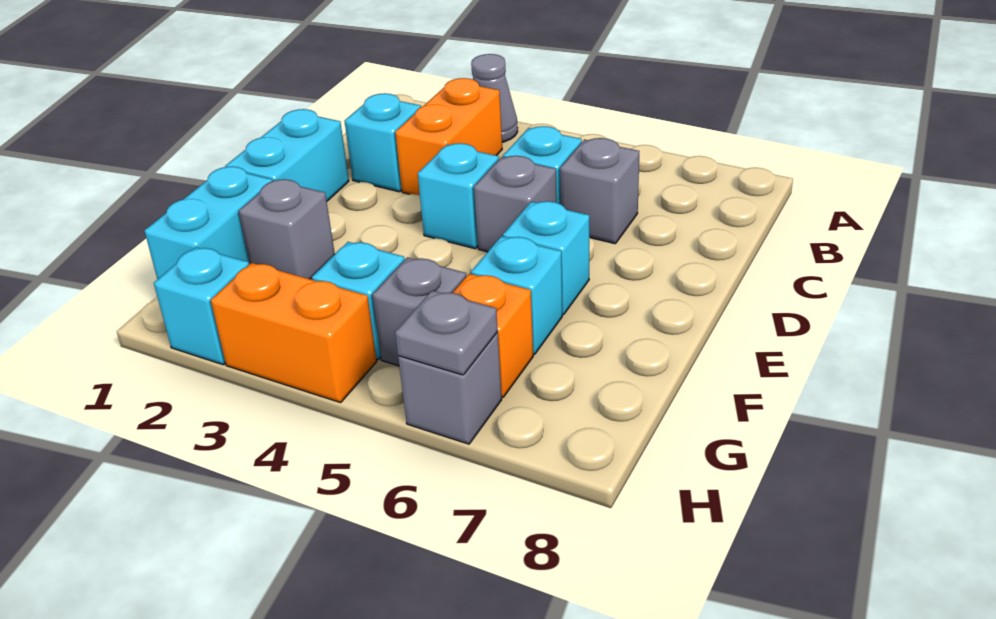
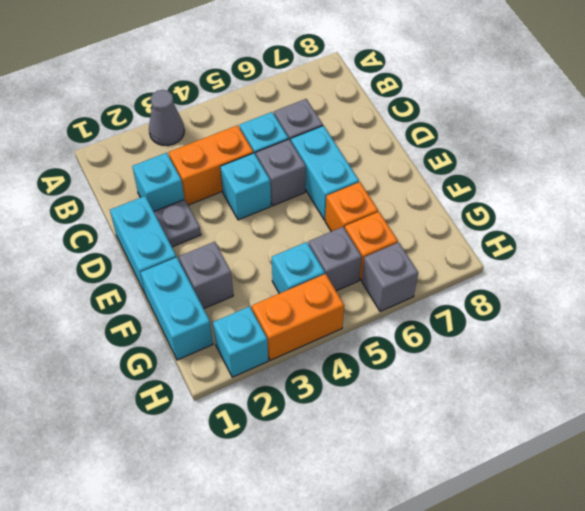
orange brick B3:C3 level 1 -> orange brick C3:C4 level 1
cyan brick E6 level 1 -> cyan brick D6:E6 level 1
cyan brick F6 level 1 -> orange brick F6 level 1
grey plate H6 level 2 -> grey plate D2 level 1

